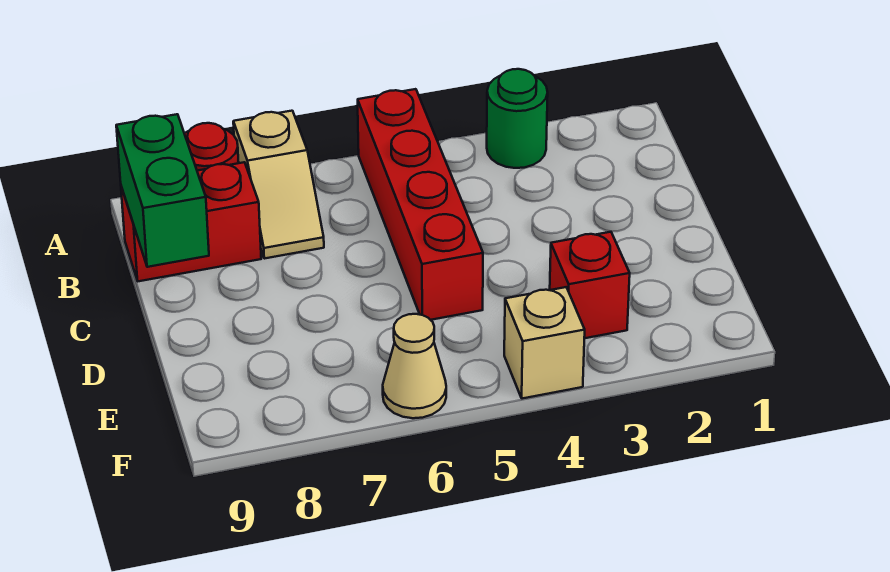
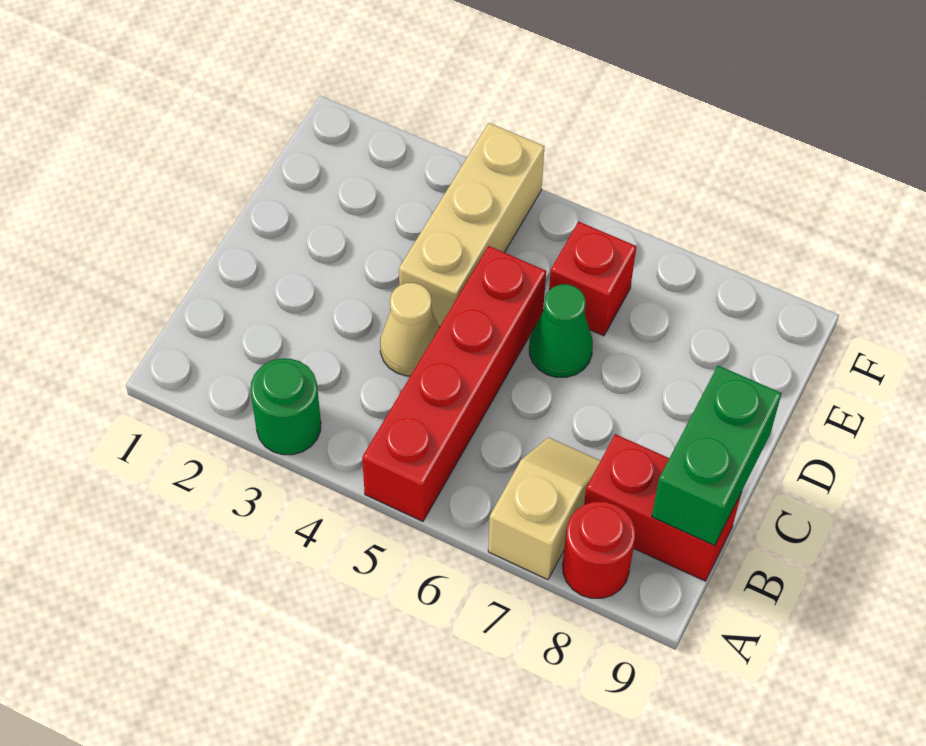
none -> green cone D6 level 1
red brick E3 level 1 -> red brick E6 level 1
tan brick F4 level 1 -> tan brick D4:F4 level 1
tan cone F6 level 1 -> tan cone C4 level 1

